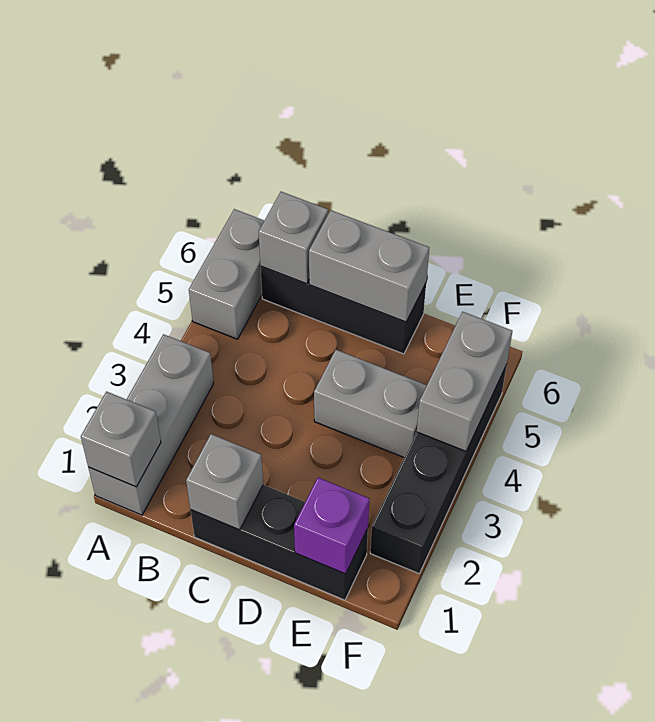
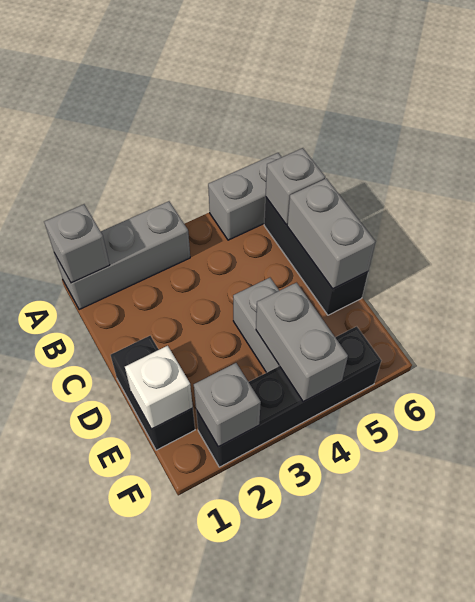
black brick C1:E1 level 1 -> black brick D1:E1 level 1
grey brick C1 level 2 -> grey brick F2 level 2
purple brick E1 level 2 -> white brick E1 level 2
grey brick F4:F5 level 2 -> grey brick E4:F4 level 2

